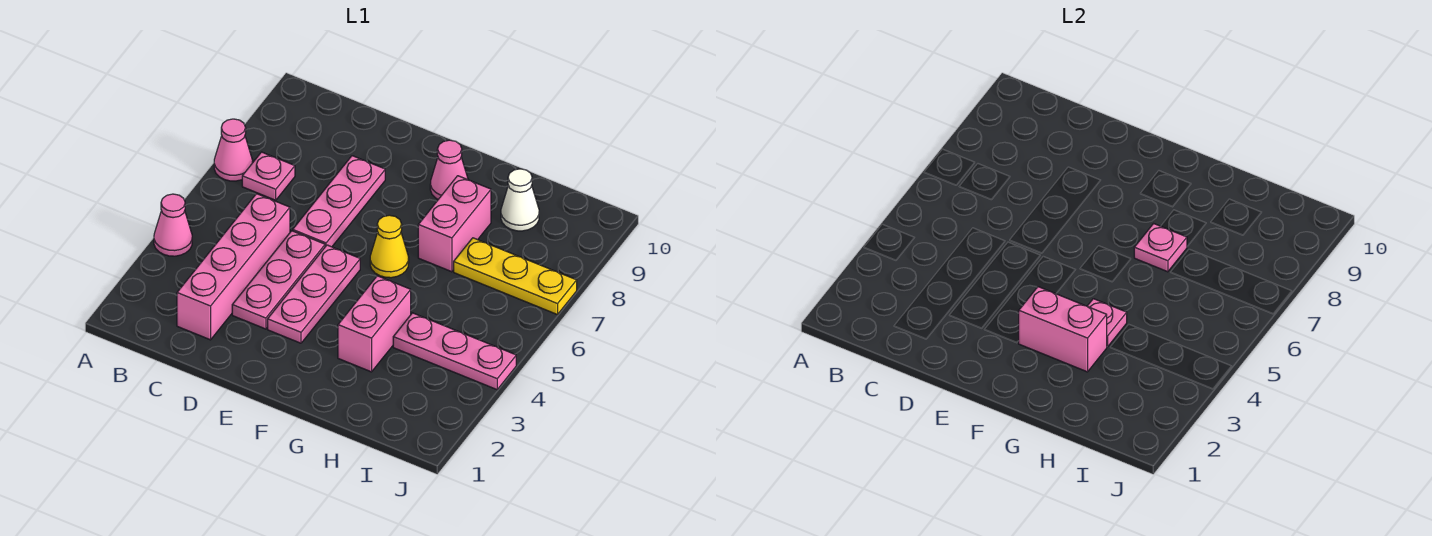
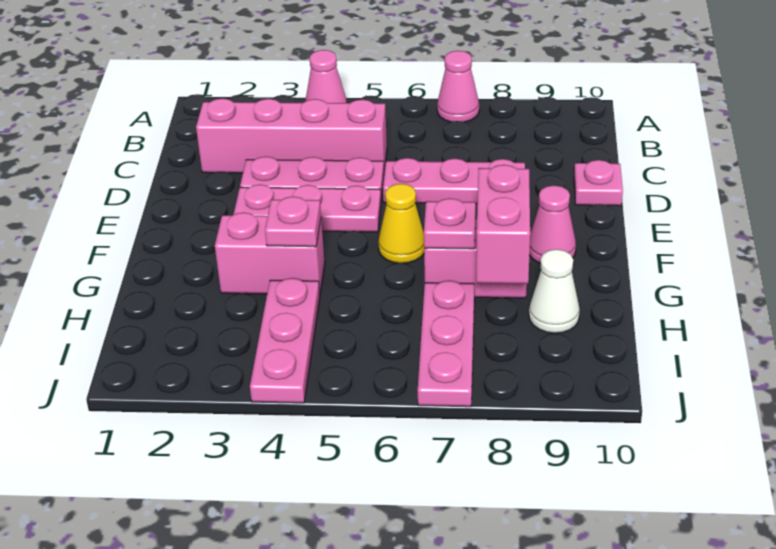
pink plate B7 level 1 -> pink plate D10 level 1
pink brick F3:G3 level 2 -> pink brick G8:H8 level 2
yellow plate H7:J7 level 1 -> pink plate H7:J7 level 1

